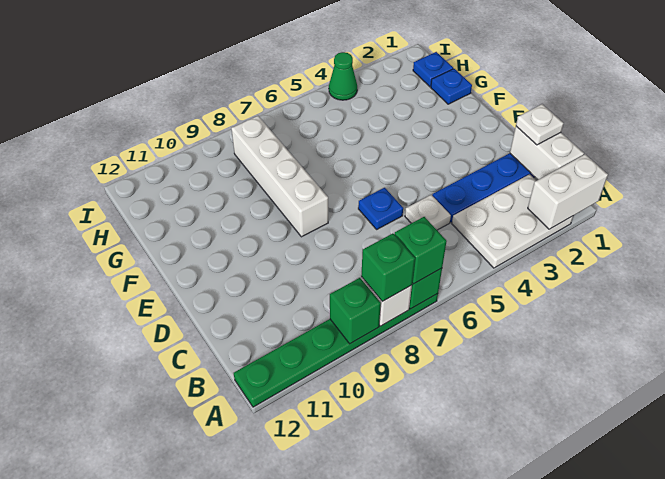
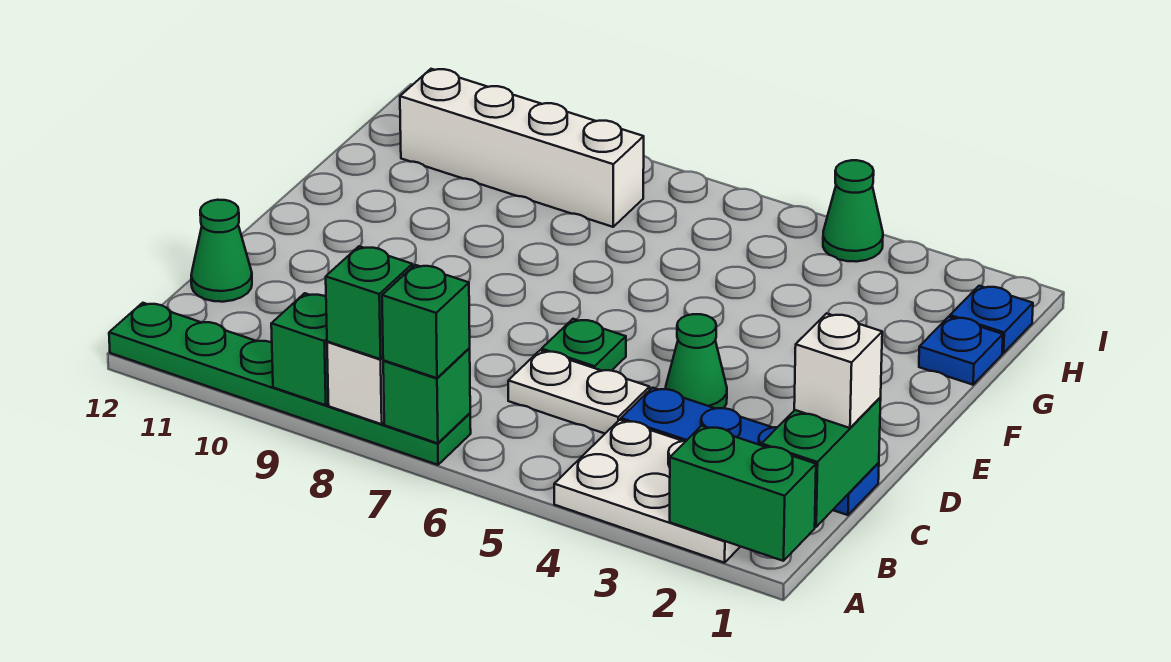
white brick A1:A2 level 2 -> green brick A1:A2 level 2
white brick B1:C1 level 2 -> green brick B1:C1 level 2
white plate C1 level 3 -> white brick C1 level 3
white plate C5 level 1 -> white plate C5:C6 level 1
none -> green cone C12 level 1
none -> green cone D4 level 1
blue plate D6 level 1 -> green plate D6 level 1
white brick E8:H8 level 1 -> white brick H8:H11 level 1

